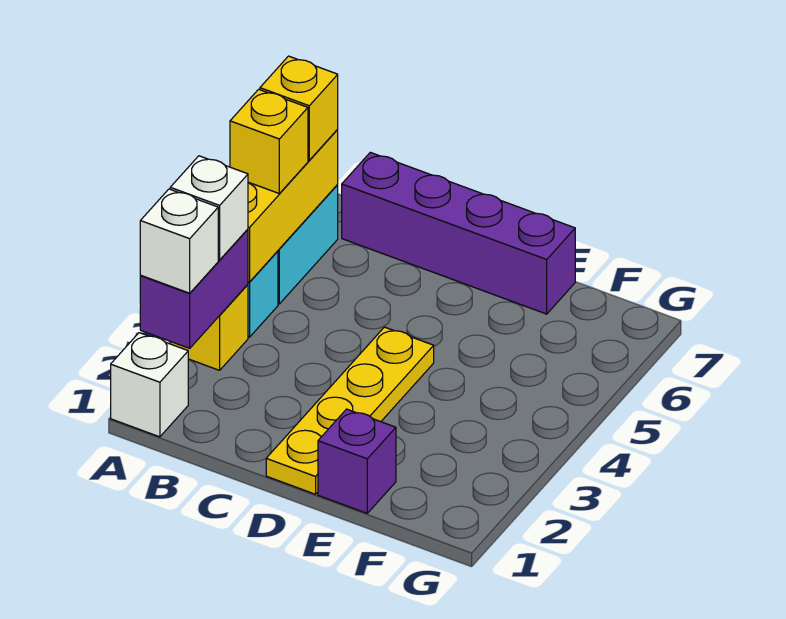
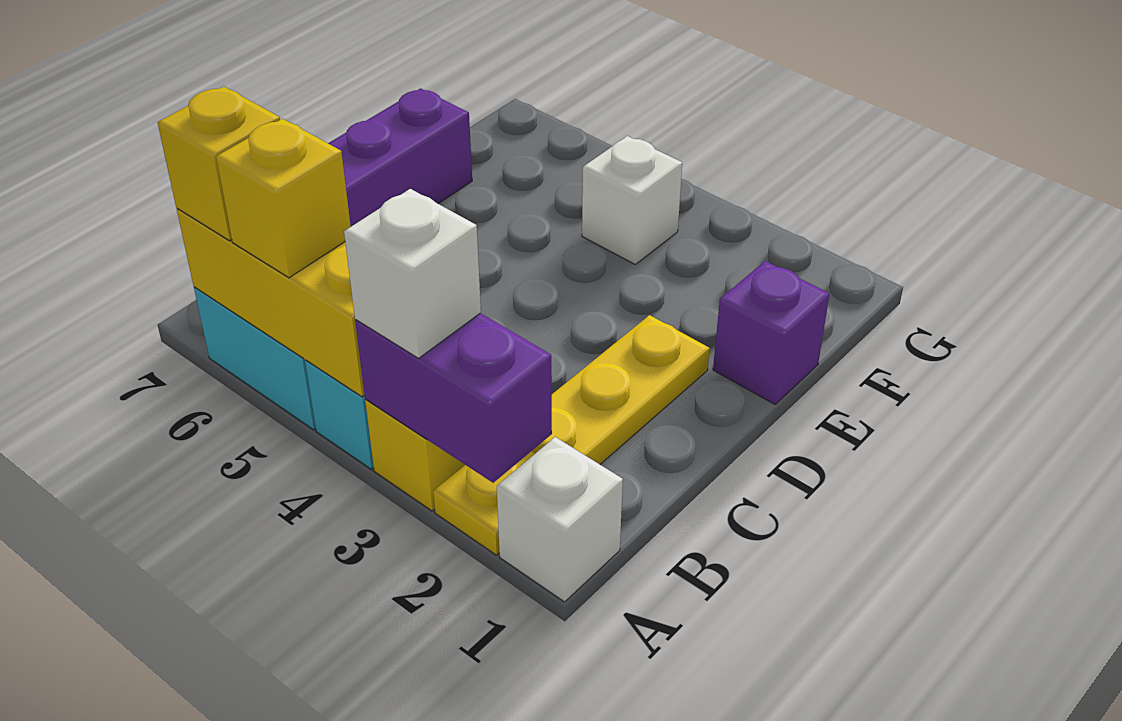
white brick A2 level 3 -> white brick F4 level 1
yellow plate D1:D4 level 1 -> yellow plate A2:D2 level 1

